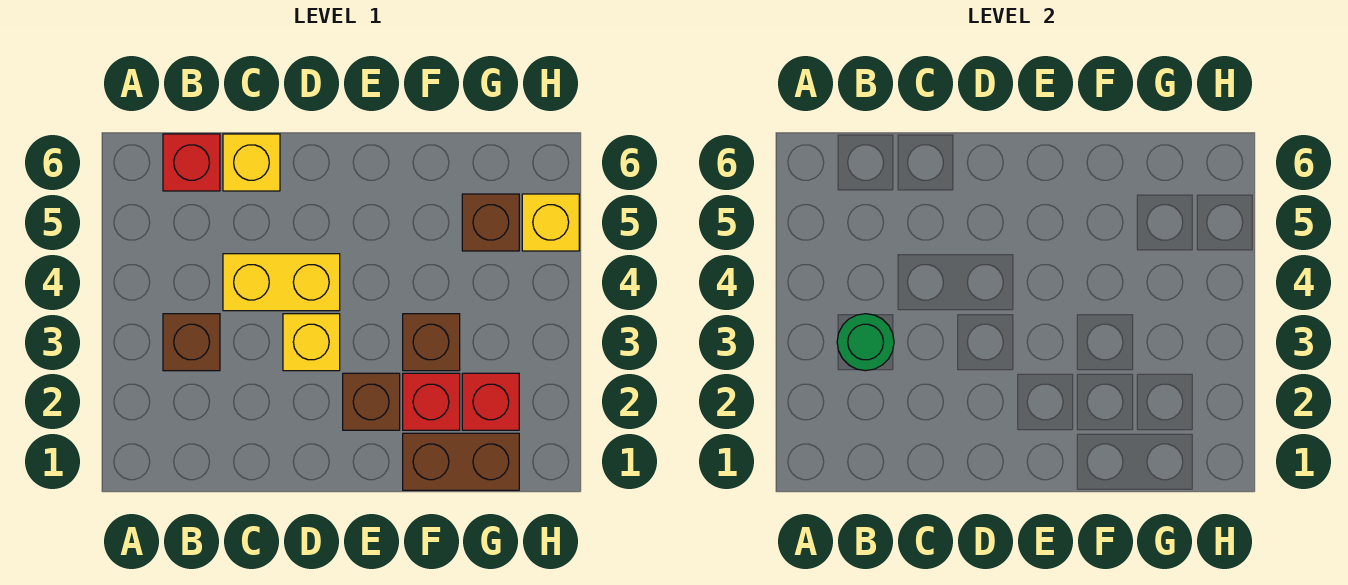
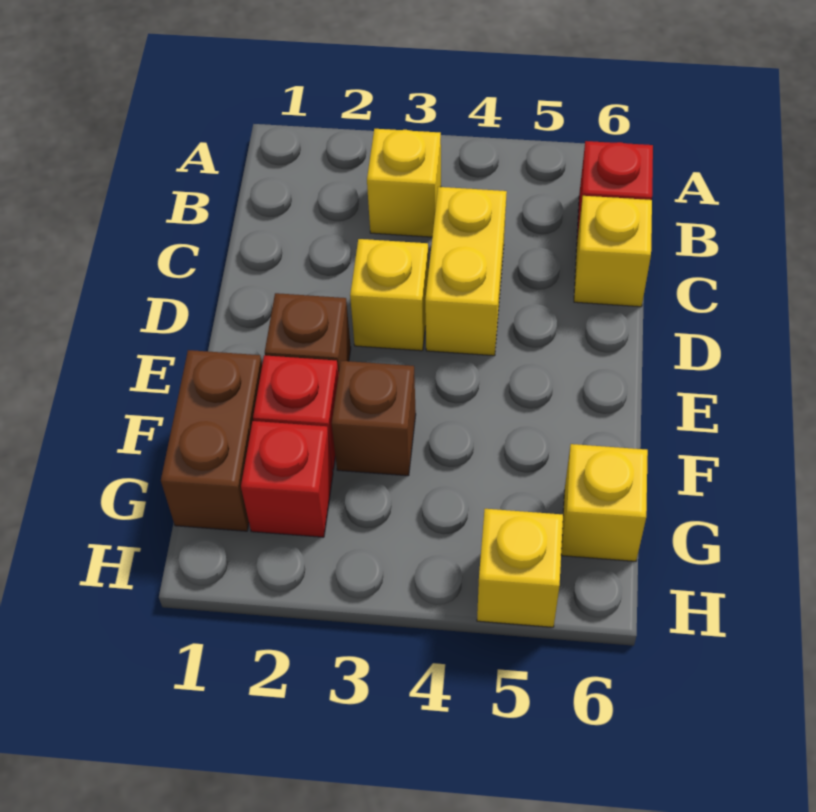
brown brick B3 level 1 -> yellow brick B3 level 1
green round brick B3 level 2 -> none
brown brick G5 level 1 -> none
none -> yellow brick G6 level 1

